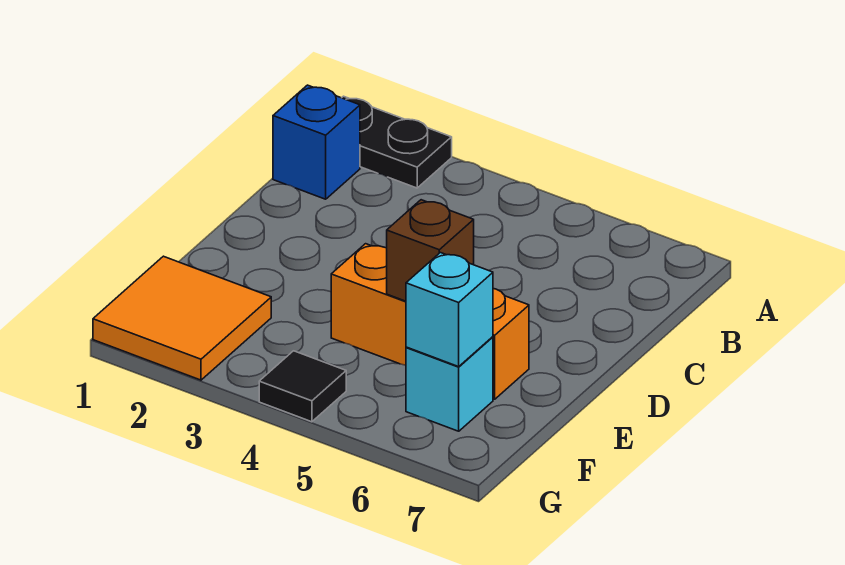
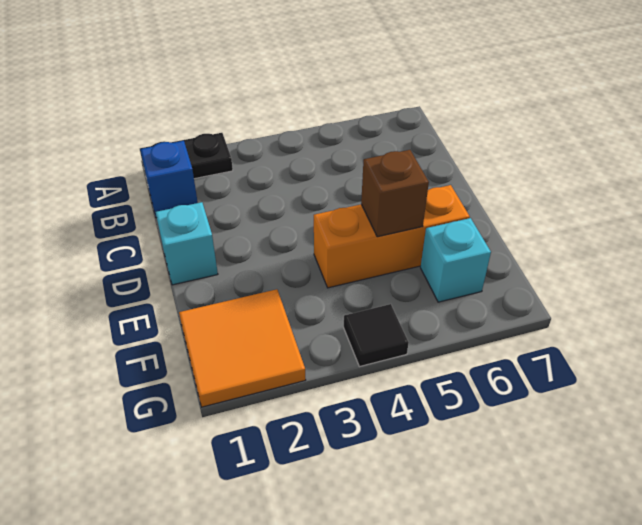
cyan brick F6 level 2 -> cyan brick D1 level 1

